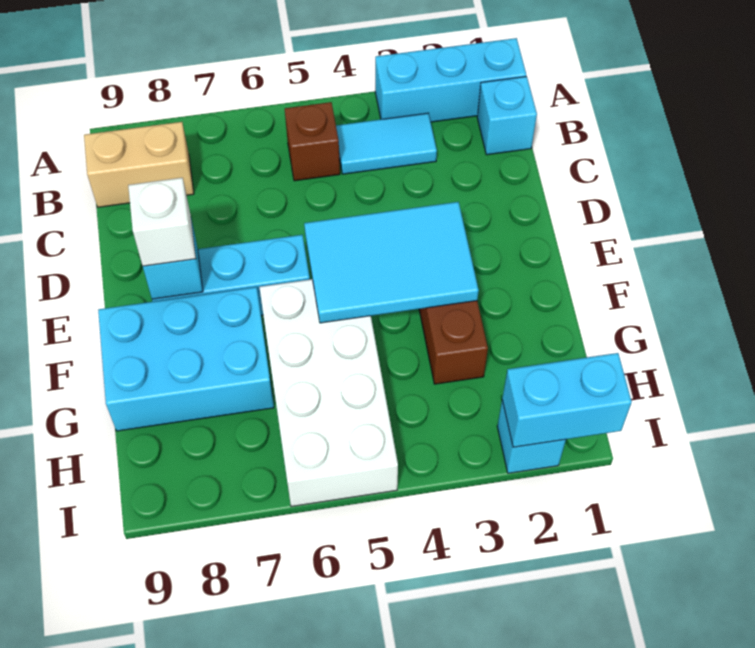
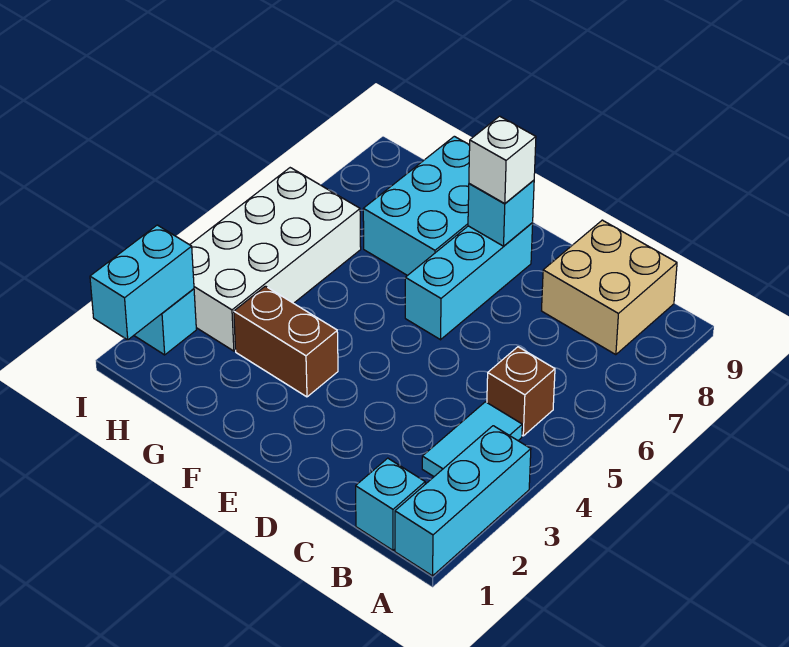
tan brick B8:B9 level 1 -> tan brick B8:C9 level 1
cyan tile E3:F5 level 2 -> none
white brick F5:I6 level 1 -> white brick H3:I6 level 1

